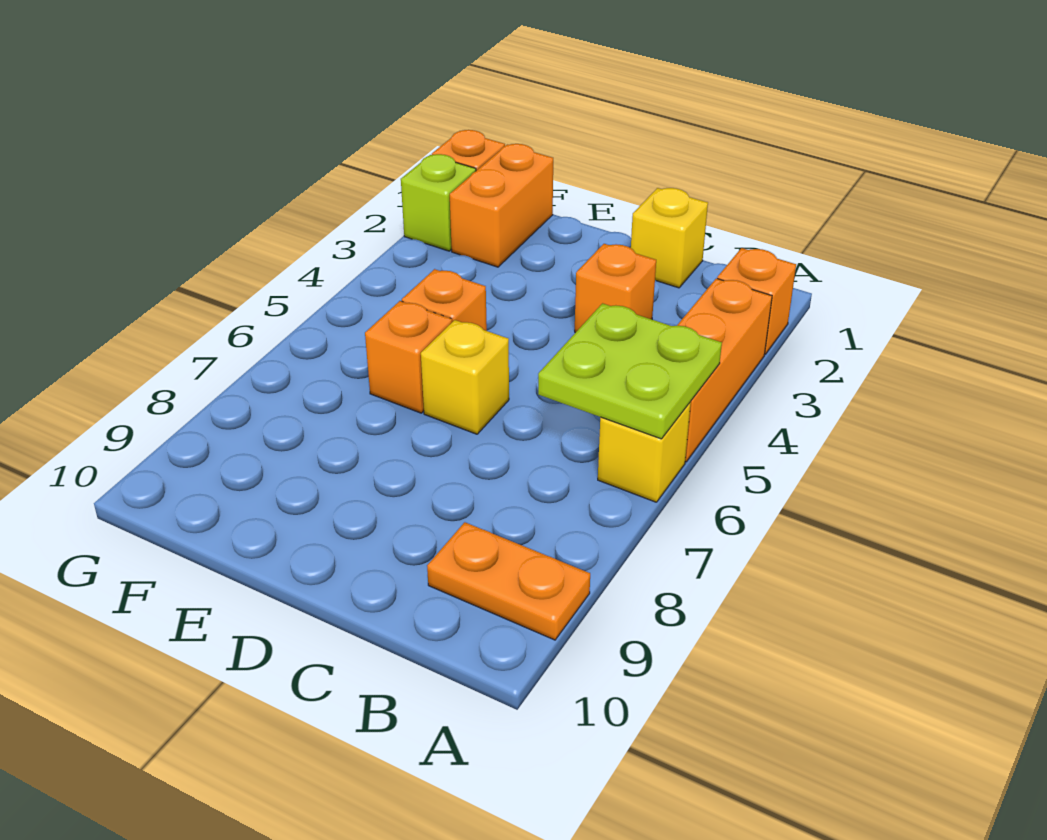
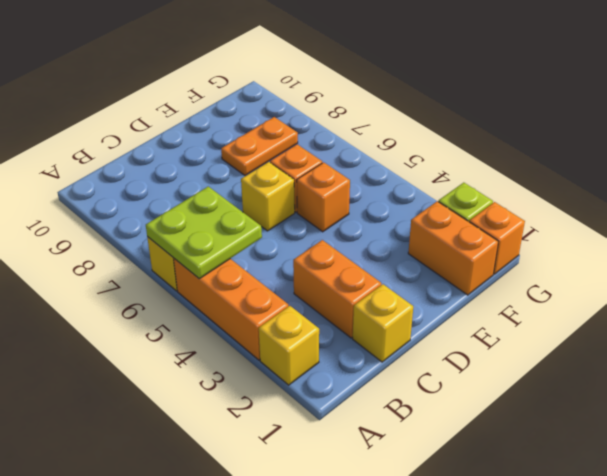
orange brick A2 level 1 -> yellow brick A2 level 1
orange plate A9:B9 level 1 -> orange plate E8:F8 level 1
orange brick C3 level 1 -> orange brick C2:C3 level 1

